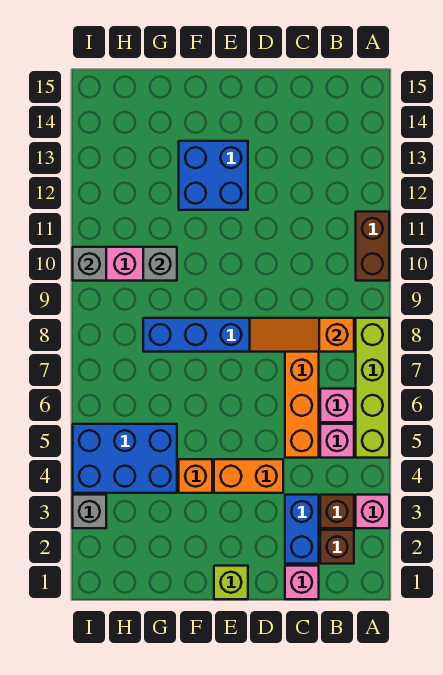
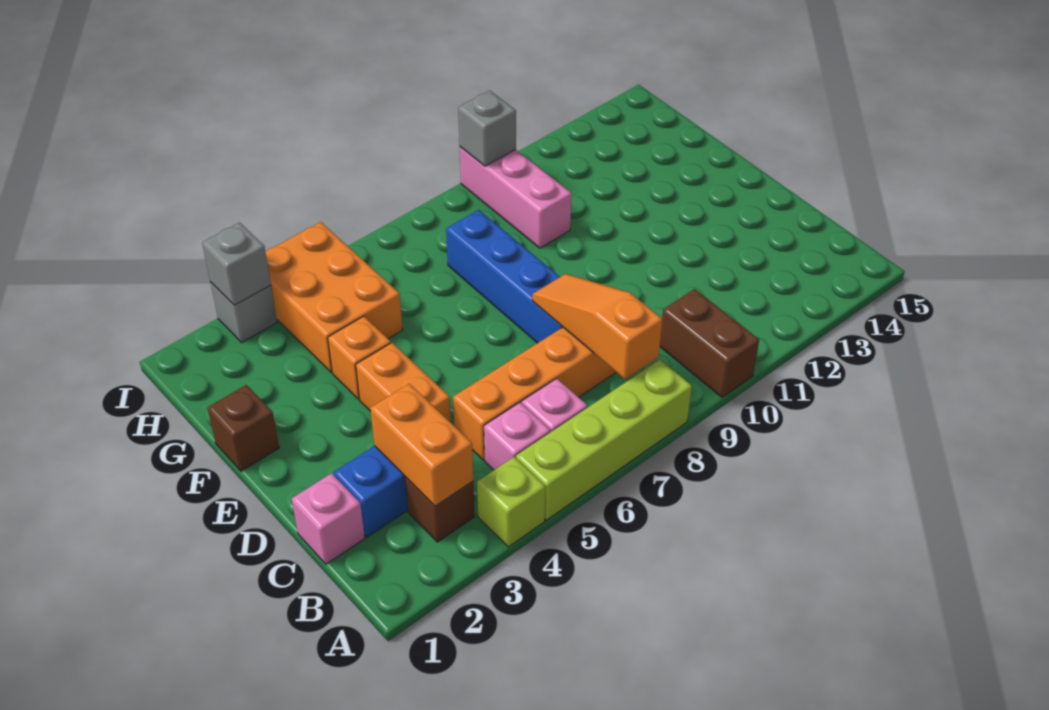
pink brick A3 level 1 -> none
brown brick A10:A11 level 1 -> brown brick A10:B10 level 1
brown brick B2 level 1 -> brown brick F1 level 1
none -> orange brick B3:C3 level 2
lime brick E1 level 1 -> lime brick A4 level 1
blue brick E12:F13 level 1 -> none
blue brick G4:I5 level 1 -> orange brick G4:I5 level 1
grey brick G10 level 2 -> grey brick I3 level 2

